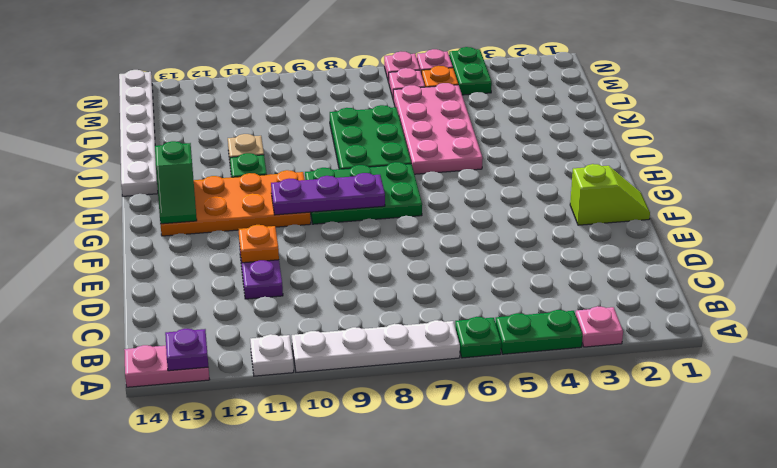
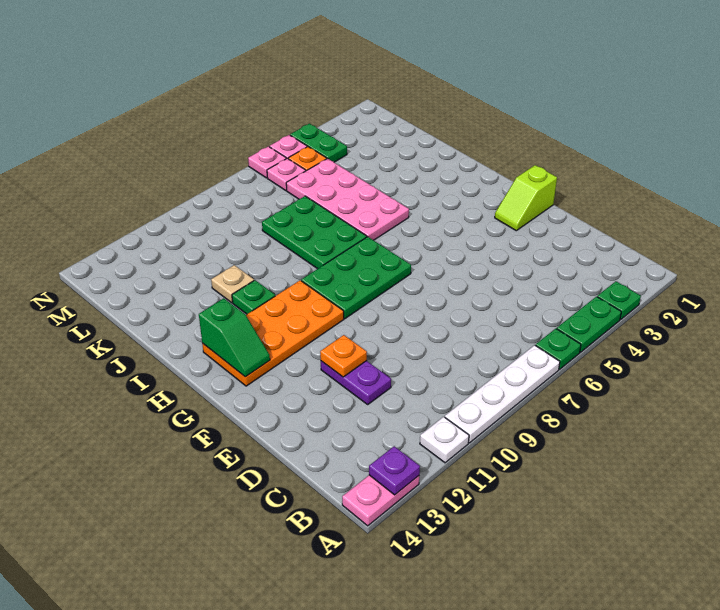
pink plate A3 level 1 -> green plate A3 level 1
lime slope F1:F2 level 1 top 2 -> lime slope F1:F2 level 1 top 1
purple plate G8:G10 level 2 -> none
white plate I14:N14 level 1 -> none

